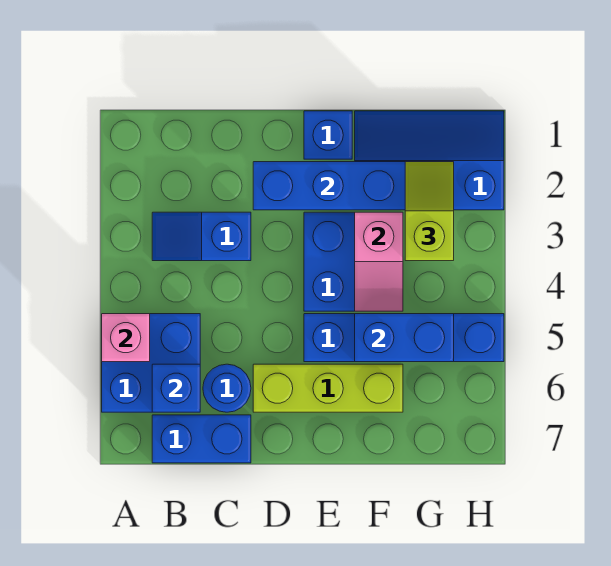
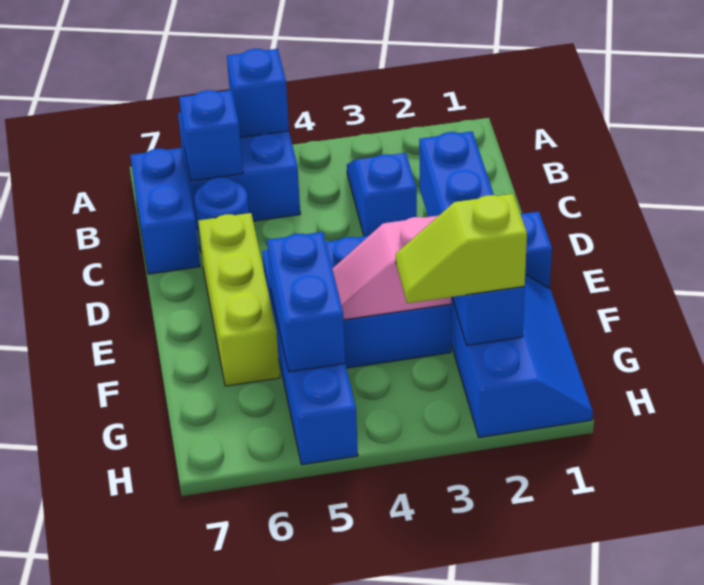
pink brick A5 level 2 -> blue brick A5 level 2
lime slope G2:G3 level 3 top 3 -> lime slope G2:G3 level 3 top 2

